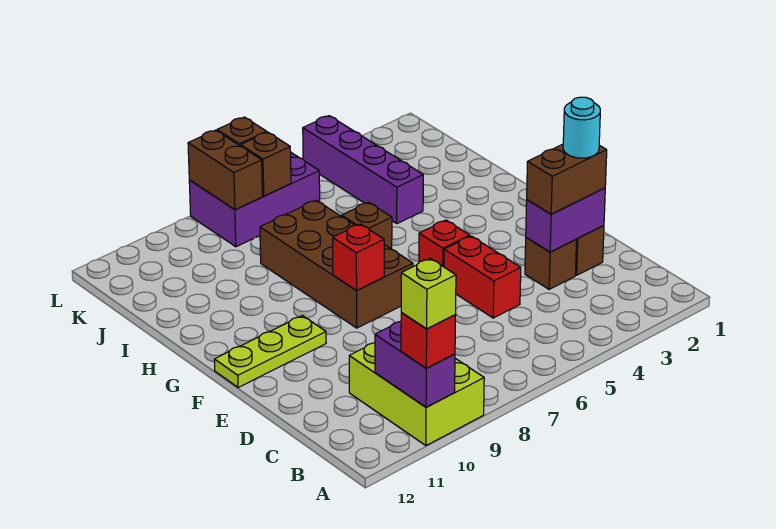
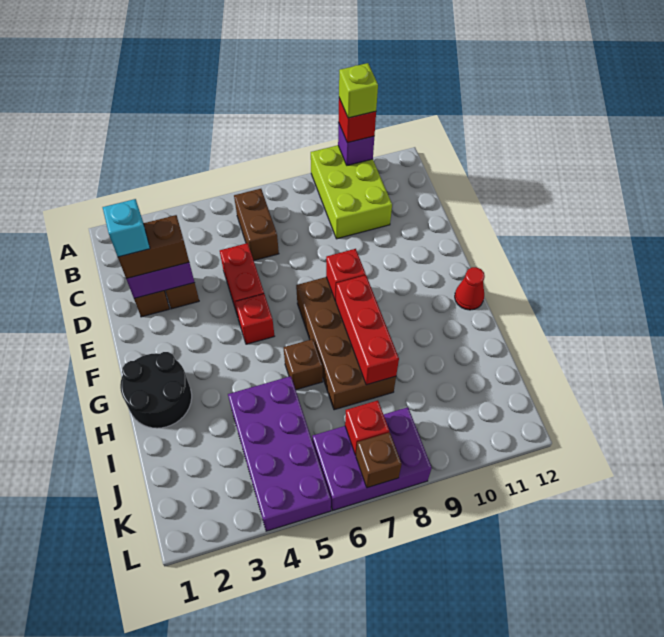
purple brick A10:B10 level 2 -> purple brick A10 level 2
cyan round brick D2 level 4 -> cyan brick D2 level 4
lime plate F10:F12 level 1 -> none
none -> black round brick G1:H2 level 1
none -> red brick G8:I8 level 2
none -> red cone G12 level 1
purple brick I4:L4 level 1 -> purple brick I4:L5 level 1
brown brick K7 level 2 -> red brick K7 level 2
brown brick K8:L8 level 2 -> brown brick B6:C6 level 1

